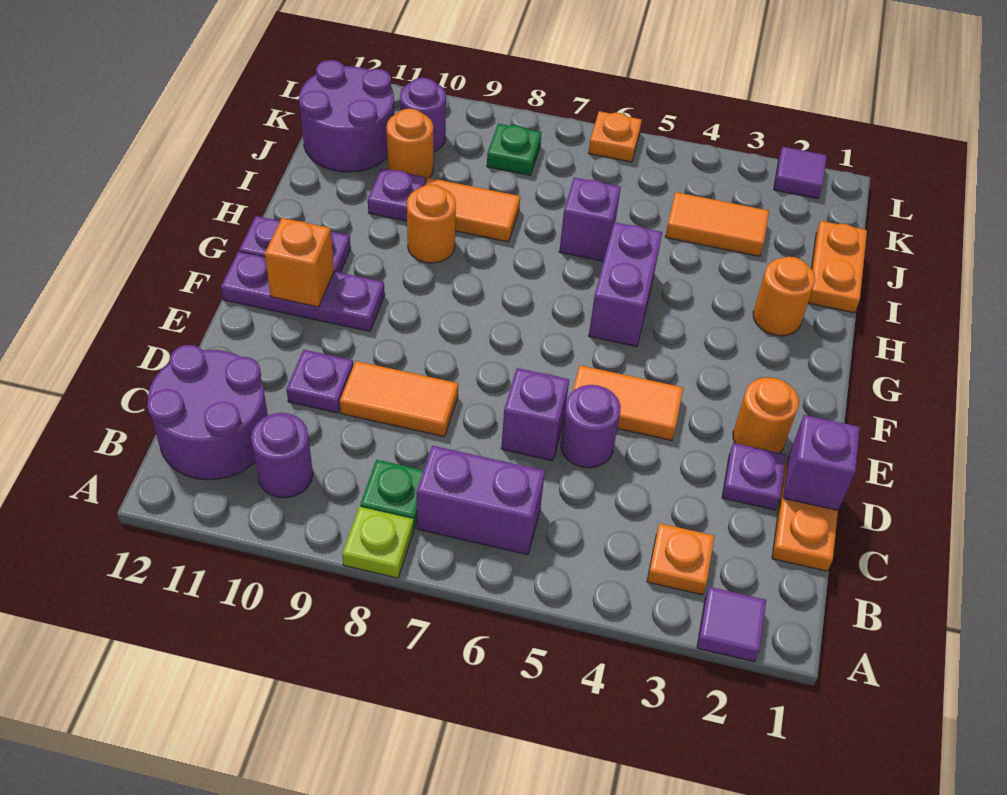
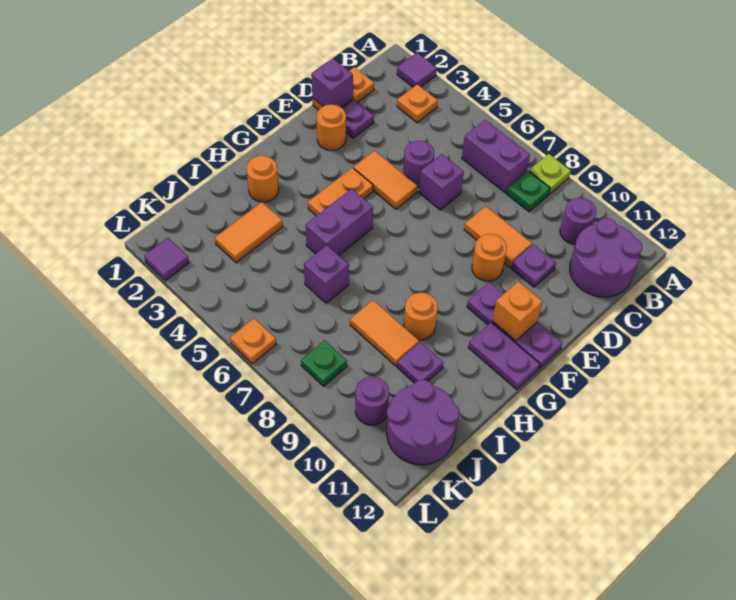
orange plate I1:J1 level 1 -> orange plate F4:G4 level 1
orange tile J3:J4 level 1 -> orange tile I3:J3 level 1
orange round brick J10 level 1 -> orange round brick E9 level 1

